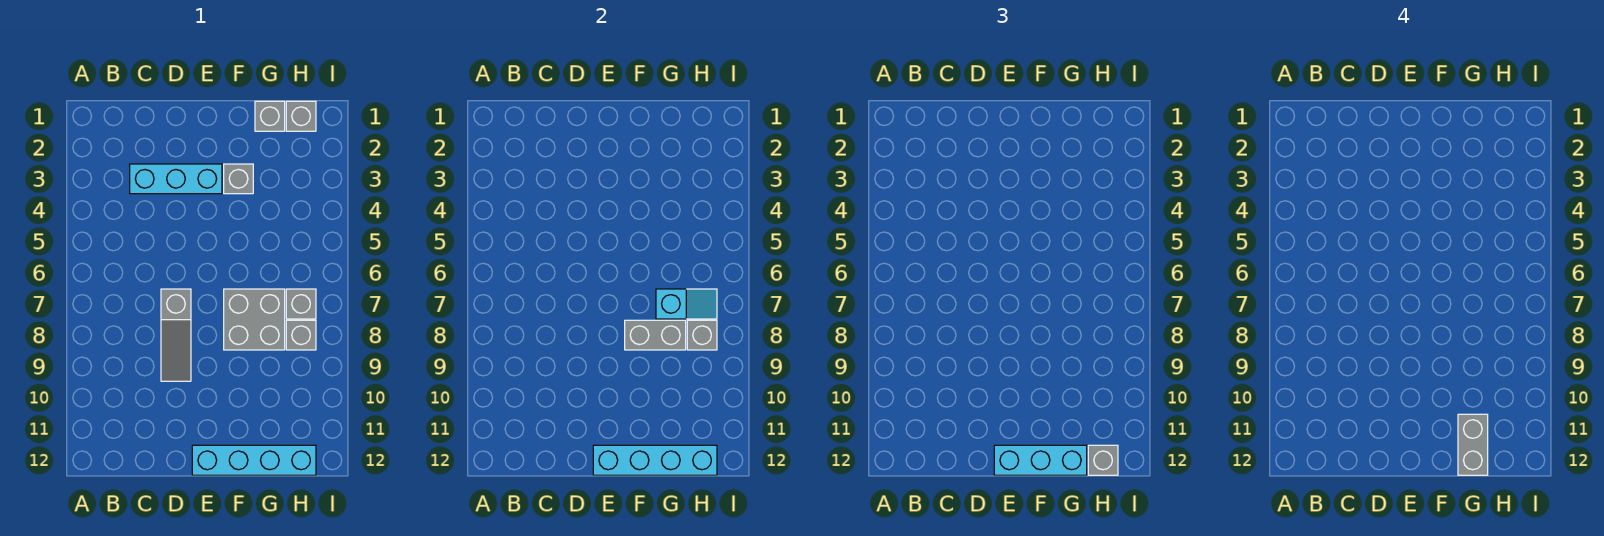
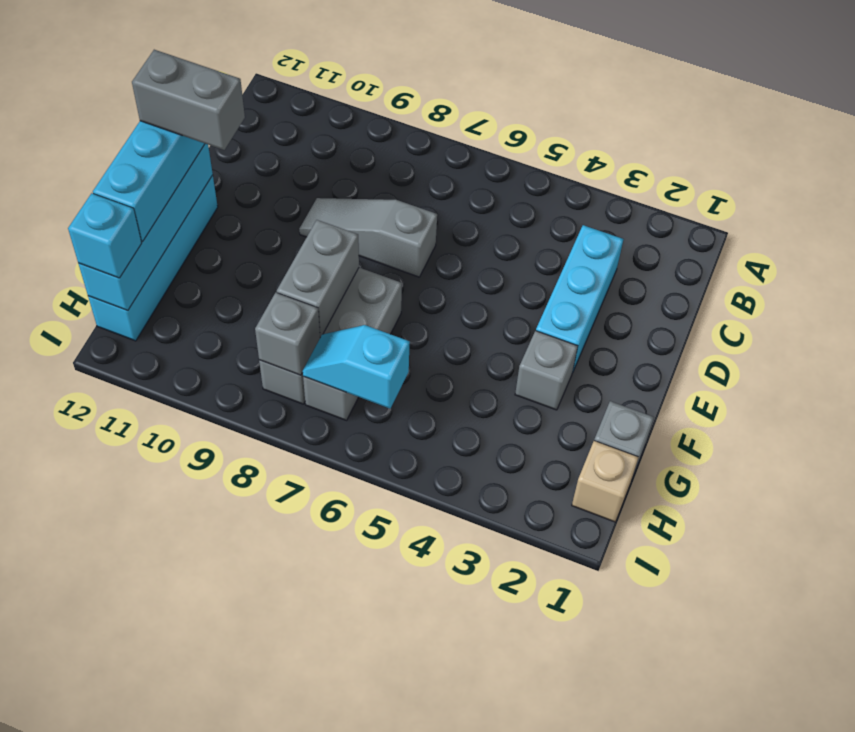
cyan slope G7:H7 level 2 top G -> cyan slope H6:H7 level 2 top 6
grey brick G11:G12 level 4 -> grey brick E11:E12 level 4
grey brick H1 level 1 -> tan brick H1 level 1
grey brick H12 level 3 -> cyan brick H12 level 3

